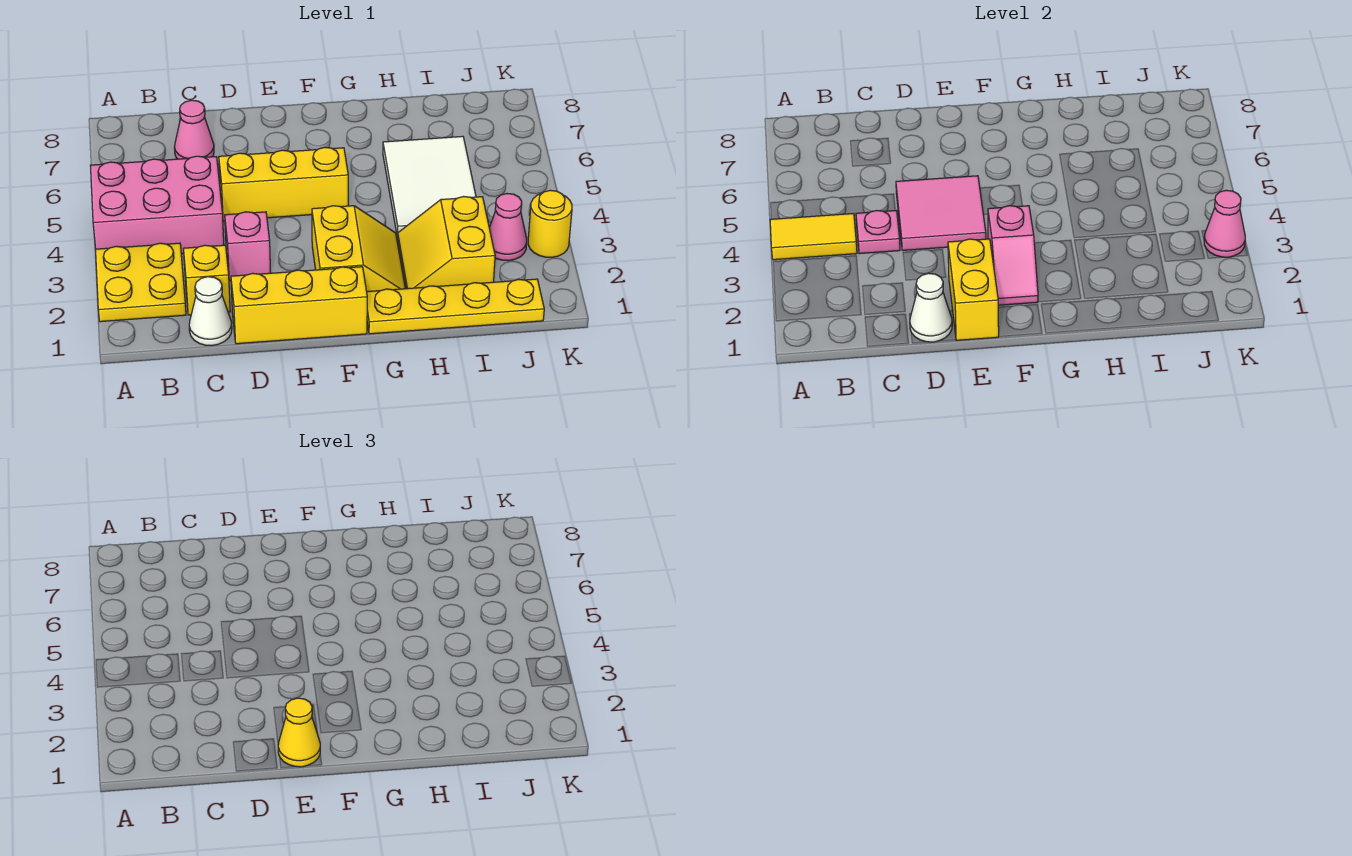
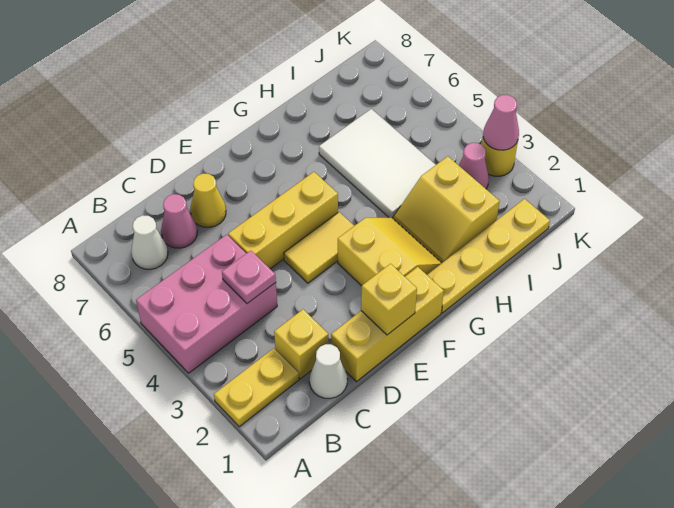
yellow plate A2:B3 level 1 -> yellow plate A2:B2 level 1
yellow tile A4:B4 level 2 -> yellow tile E4:F4 level 1
white cone D1 level 2 -> white cone B7 level 1
pink brick D3 level 1 -> none
pink tile D4:E5 level 2 -> none
yellow brick E1:E2 level 2 -> yellow brick E1 level 2
yellow cone E1 level 3 -> yellow cone D7 level 1
pink slope F2:F3 level 2 top 3 -> none

